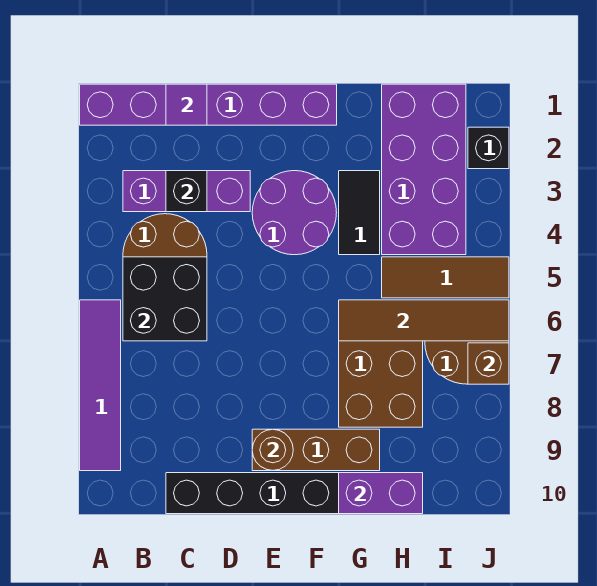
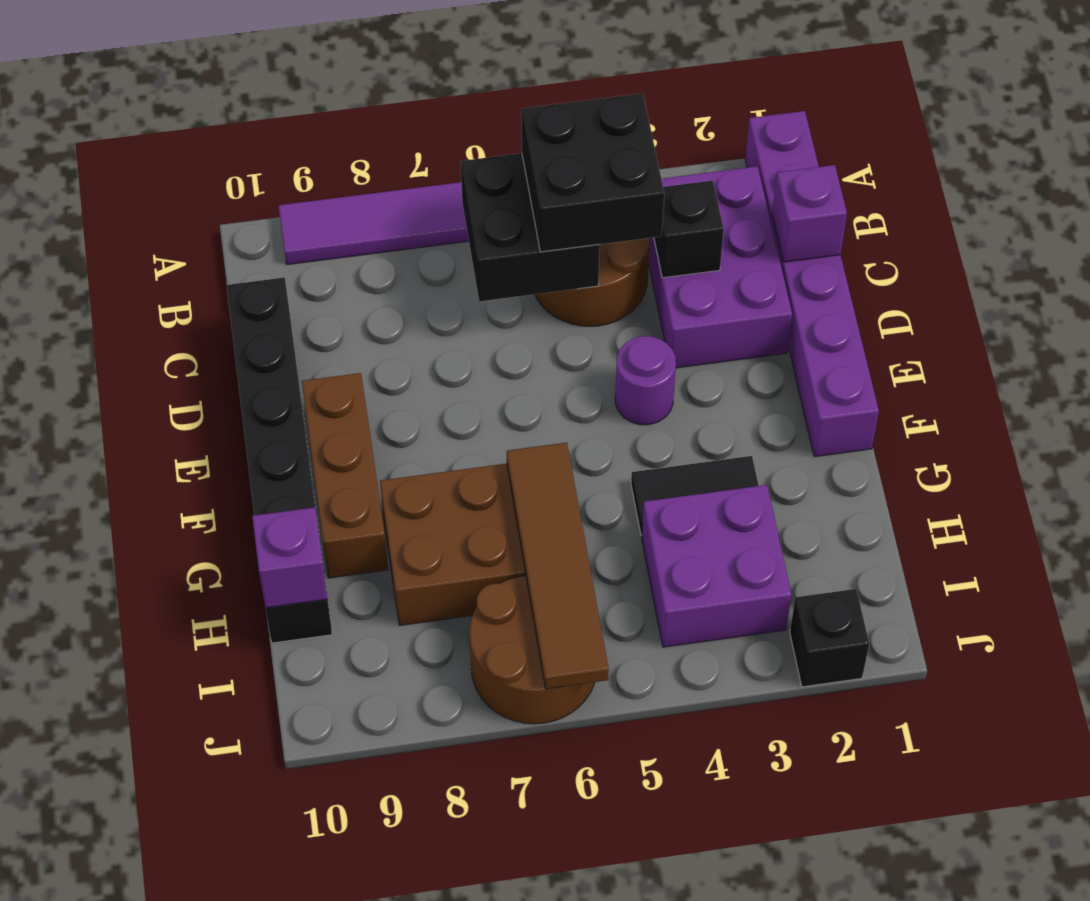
purple brick B3:D3 level 1 -> purple brick B2:D3 level 1
none -> black brick B4:C5 level 3
purple tile C1 level 2 -> purple brick C1 level 2
purple round brick E3:F4 level 1 -> purple round brick E4 level 1
brown round brick E9 level 2 -> none
purple brick G10:H10 level 2 -> purple brick H10 level 2
purple brick H1:I4 level 1 -> purple brick H3:I4 level 1
brown tile H5:J5 level 1 -> none
brown brick J7 level 2 -> none

